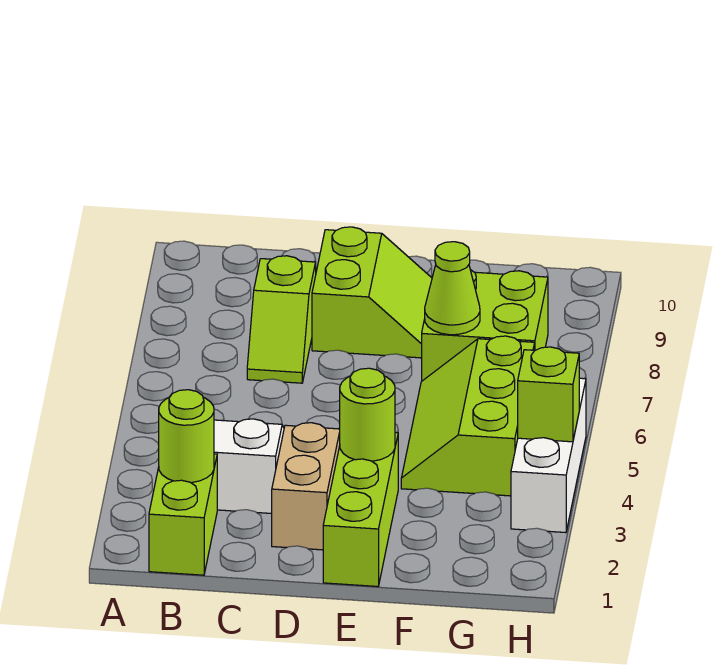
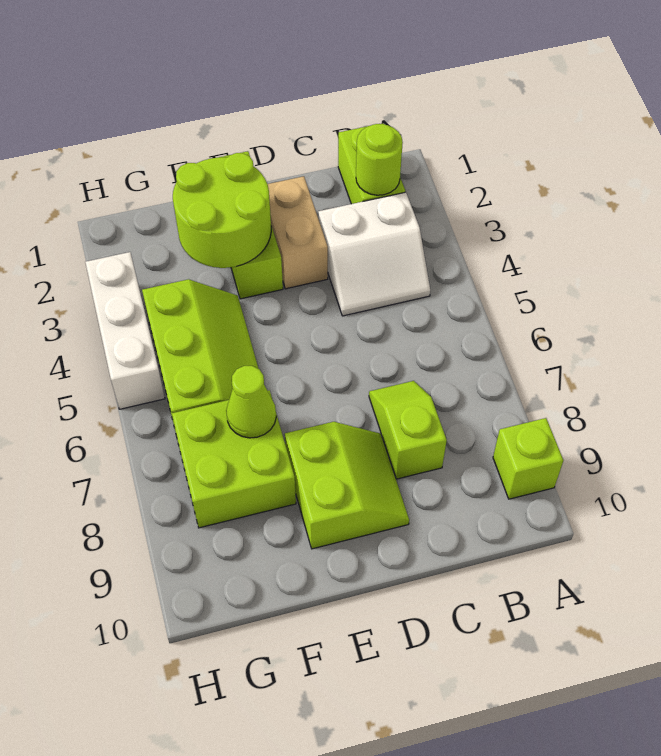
lime slope D8:E9 level 1 top D -> lime slope D8:E9 level 1 top E
lime round brick E3 level 2 -> lime round brick E2:F3 level 2
lime brick H4 level 2 -> lime brick A9 level 1

